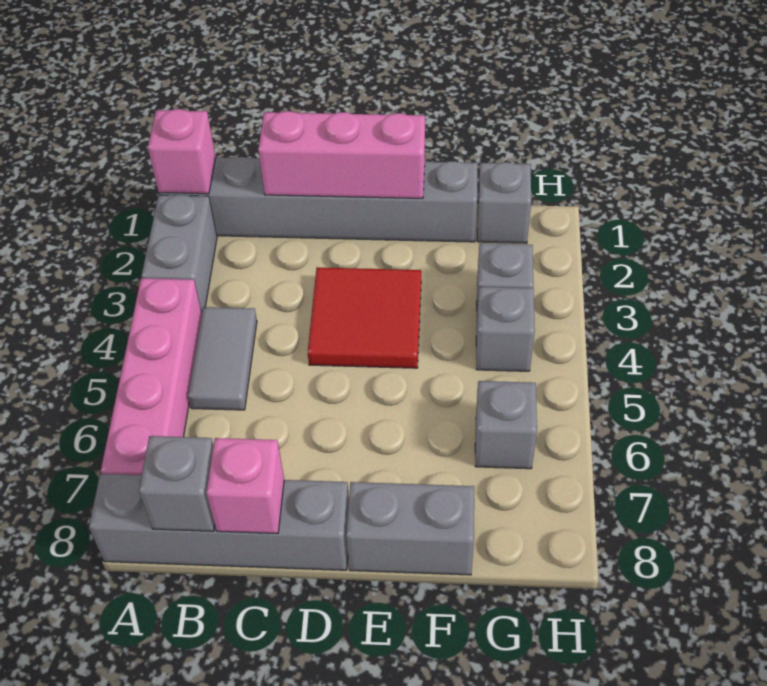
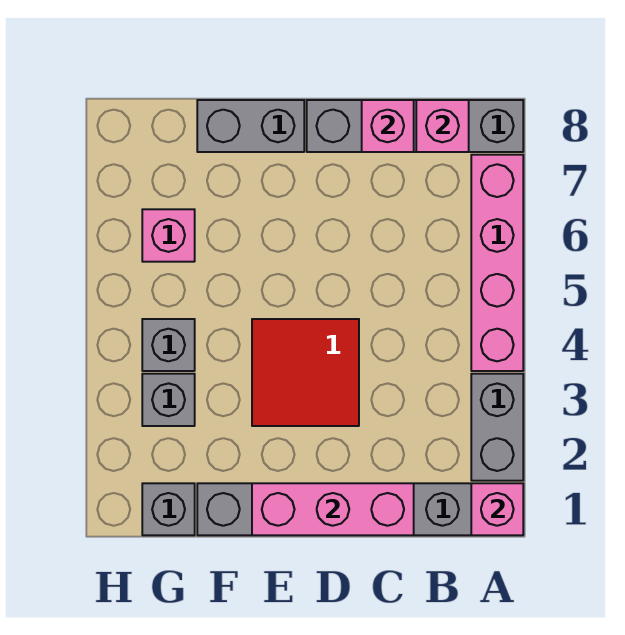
grey tile B4:B5 level 1 -> none
grey brick B8 level 2 -> pink brick B8 level 2
grey brick G6 level 1 -> pink brick G6 level 1

